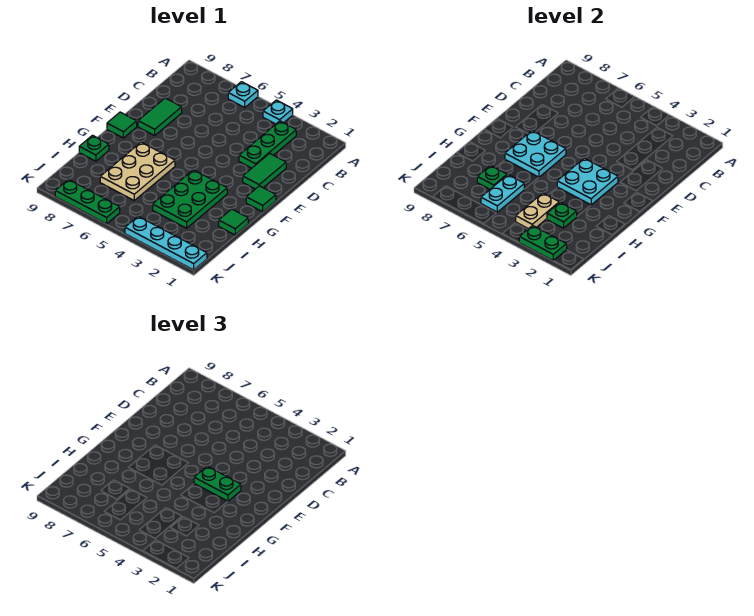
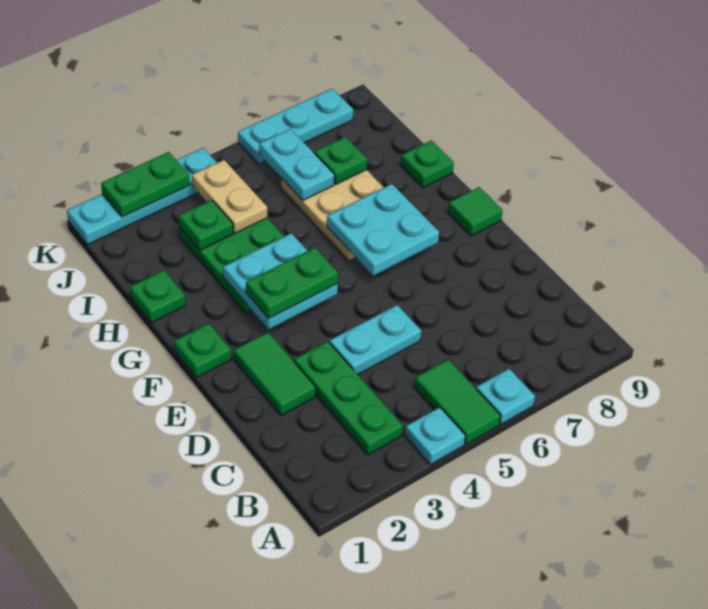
none -> cyan plate D4:D5 level 1
green tile D8:E8 level 1 -> green tile A5:B5 level 1
green tile F1 level 1 -> green plate F1 level 1
green tile H1 level 1 -> green plate H1 level 1
green plate K6:K8 level 1 -> cyan plate K6:K8 level 1

